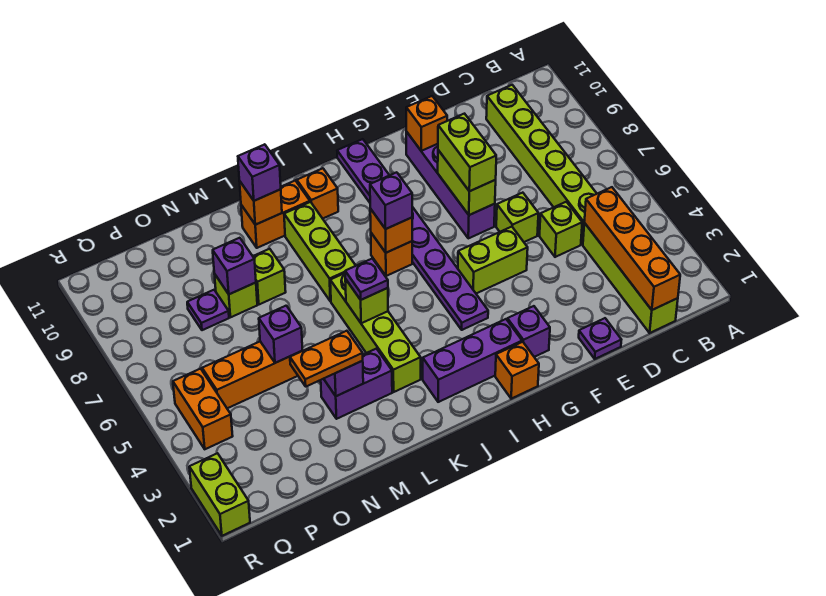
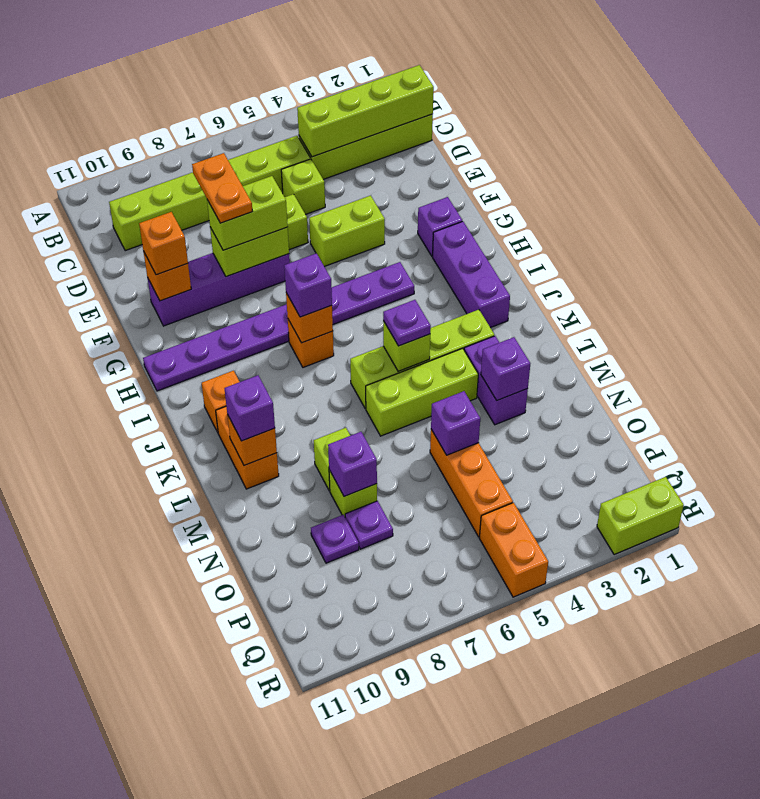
orange brick C1:C4 level 2 -> lime brick C1:C4 level 2
purple plate E1 level 1 -> purple plate O9 level 1
lime brick F5:G5 level 1 -> lime brick F4:F5 level 1
orange brick H1 level 1 -> orange brick F10 level 3
lime brick K7:K9 level 1 -> lime brick L4:L6 level 1
orange plate M3:N3 level 3 -> orange plate E8:F8 level 4
orange brick Q4:Q5 level 1 -> orange brick Q5:R5 level 1

